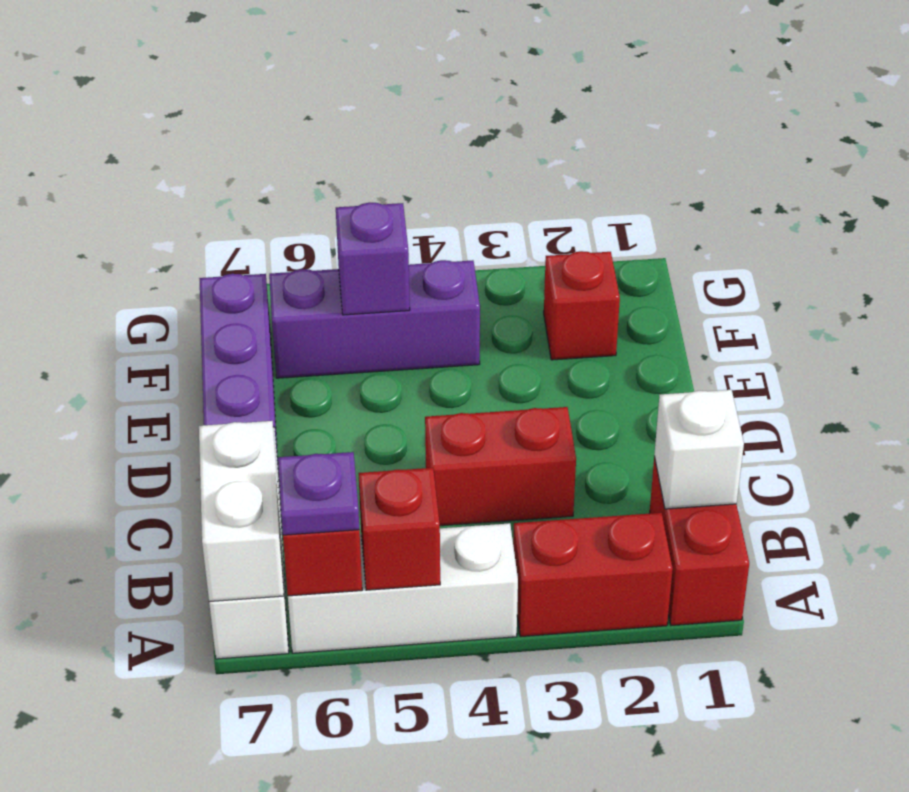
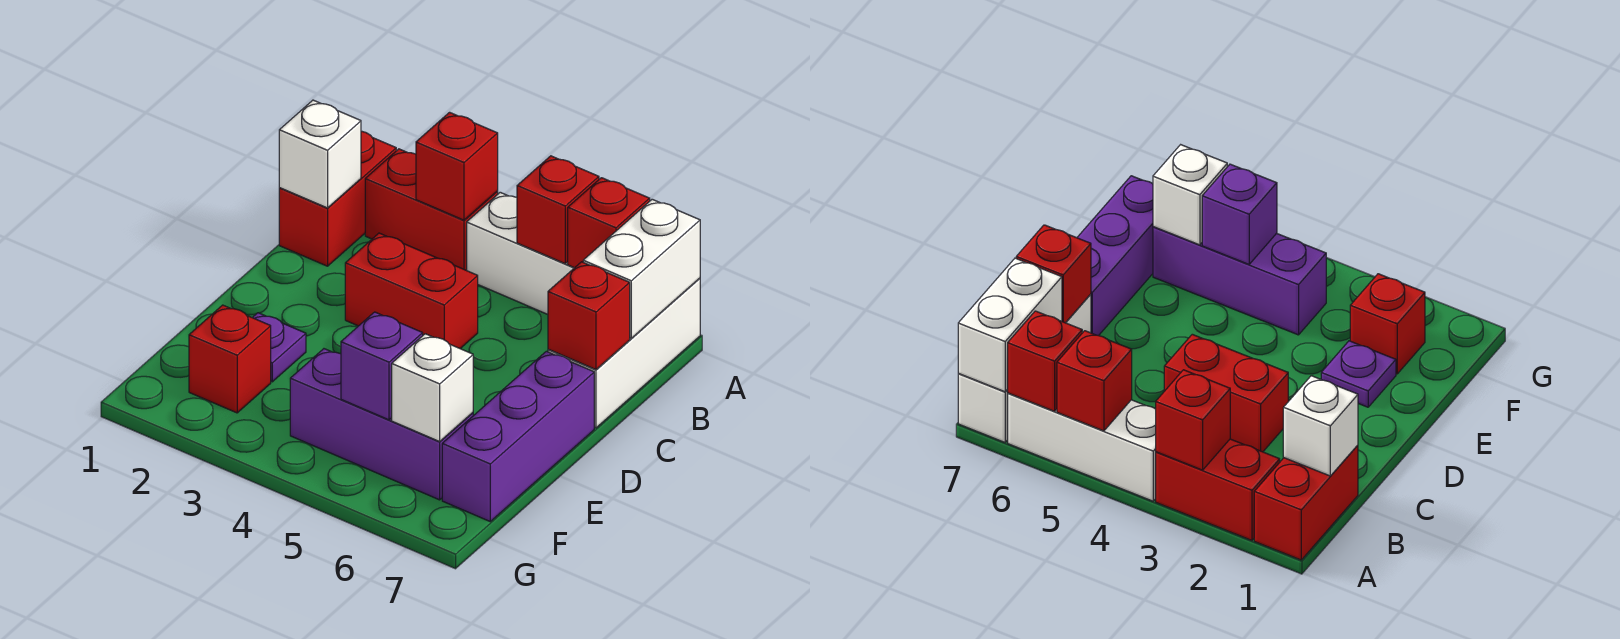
none -> red brick A3 level 2
purple plate A6 level 3 -> purple plate E2 level 1
none -> red brick C7 level 2
none -> white brick F6 level 2

